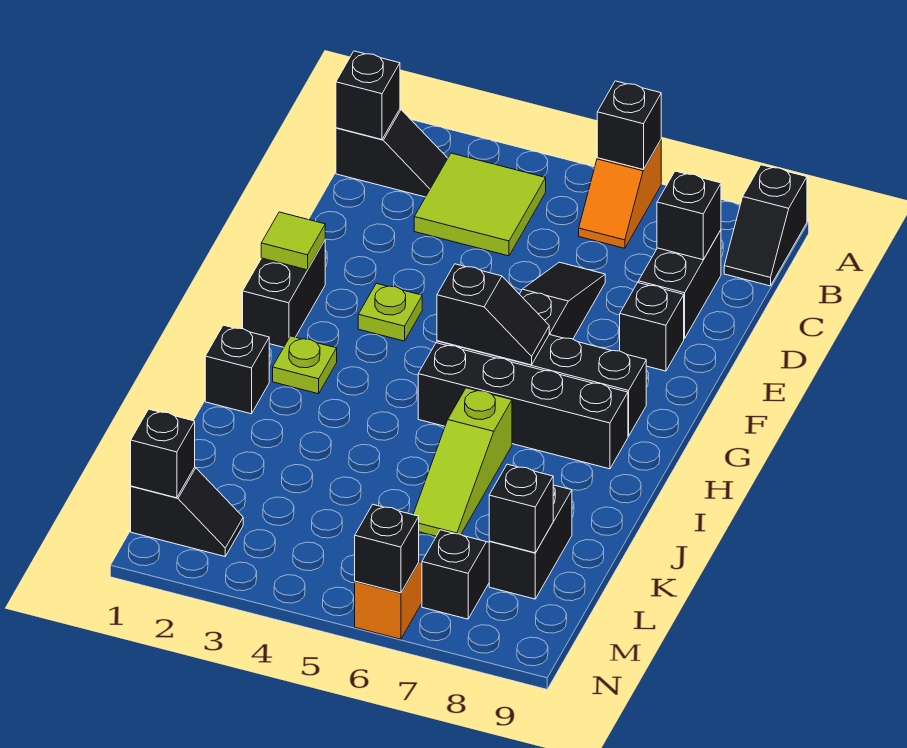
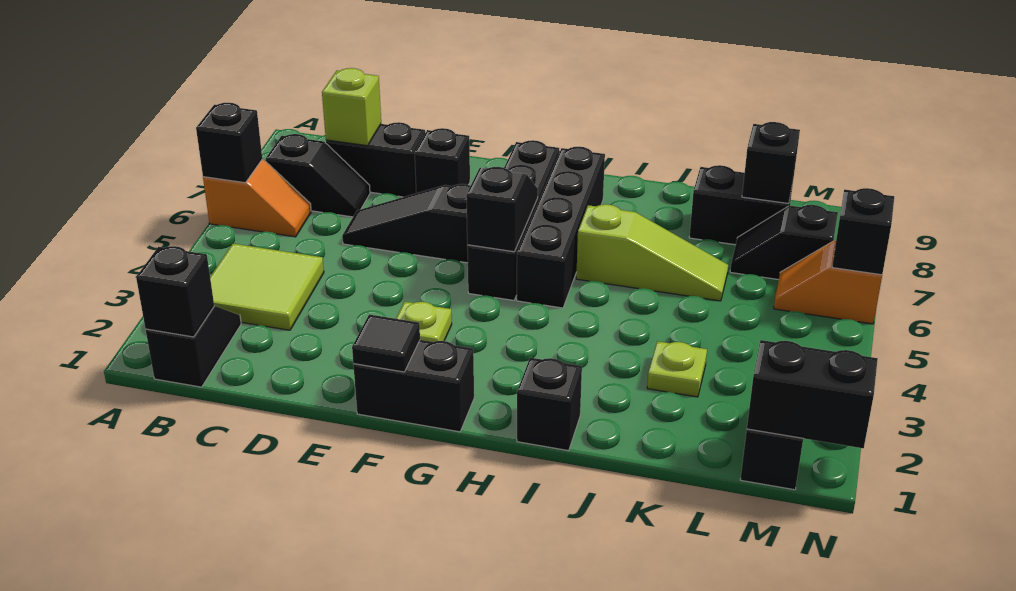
black slope A9:B9 level 1 top A -> black slope B7:C7 level 1 top B
black brick C8 level 2 -> lime brick C8 level 2
lime tile F1 level 2 -> black tile F1 level 2
lime plate H2 level 1 -> lime plate K3 level 1
black brick M1 level 2 -> black brick M1:N1 level 2

